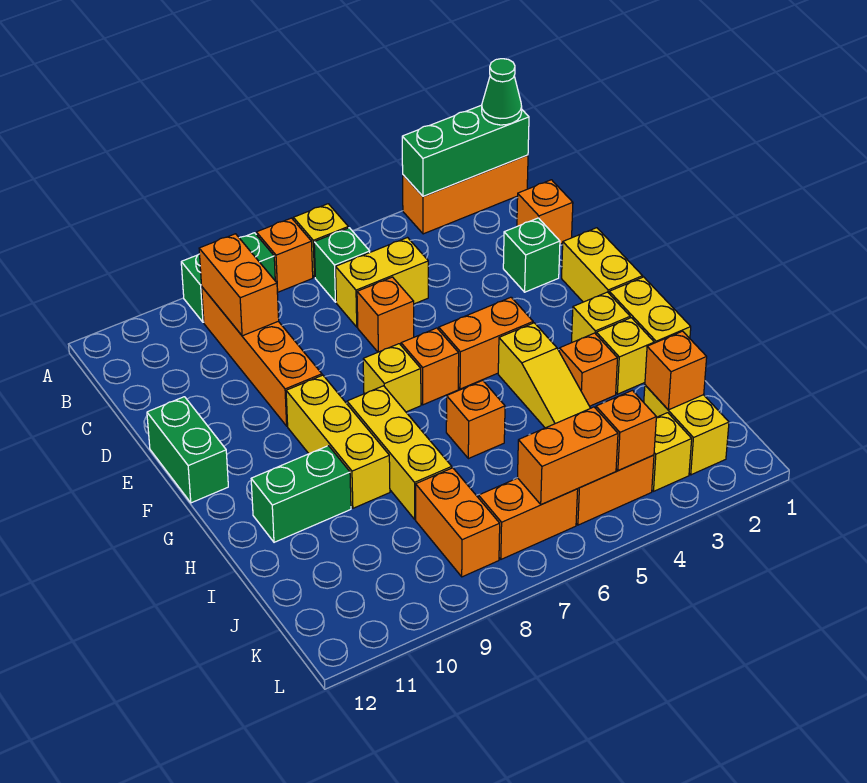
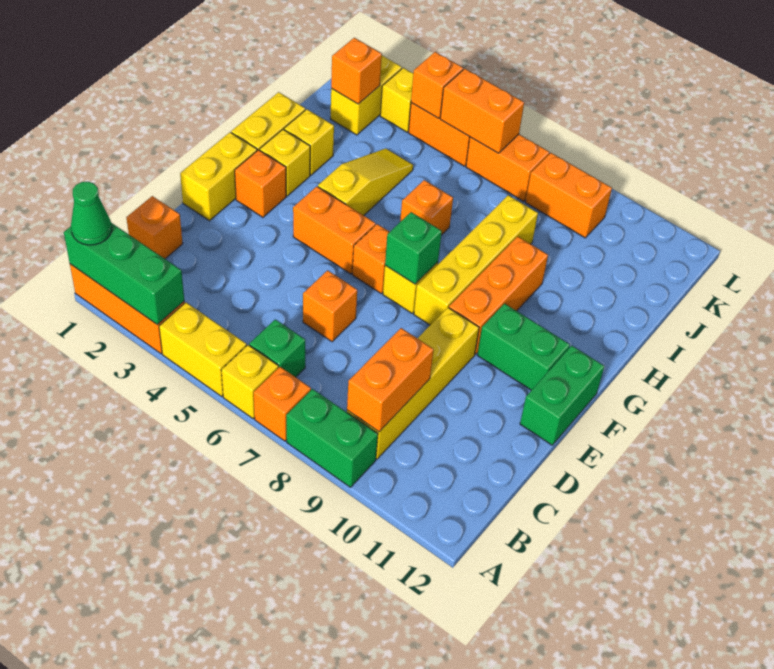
orange brick B9:E9 level 1 -> yellow brick B9:E9 level 1
yellow brick C5:C6 level 1 -> yellow brick A4:A5 level 1
green brick D2 level 1 -> green brick F7 level 2
yellow brick F9:H9 level 1 -> orange brick F9:H9 level 1
yellow brick G8:I8 level 1 -> yellow brick F8:I8 level 1
orange brick H3 level 1 -> orange brick F2 level 1
green brick H10:H11 level 1 -> green brick F10:F11 level 1
orange brick J8:K8 level 1 -> orange brick K8:K9 level 1

